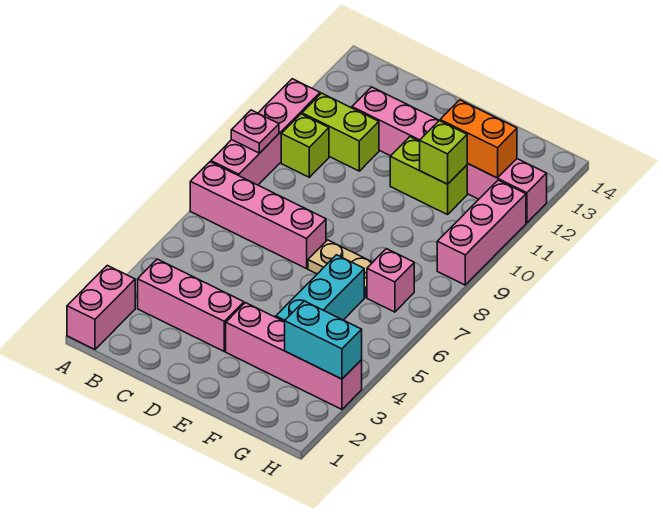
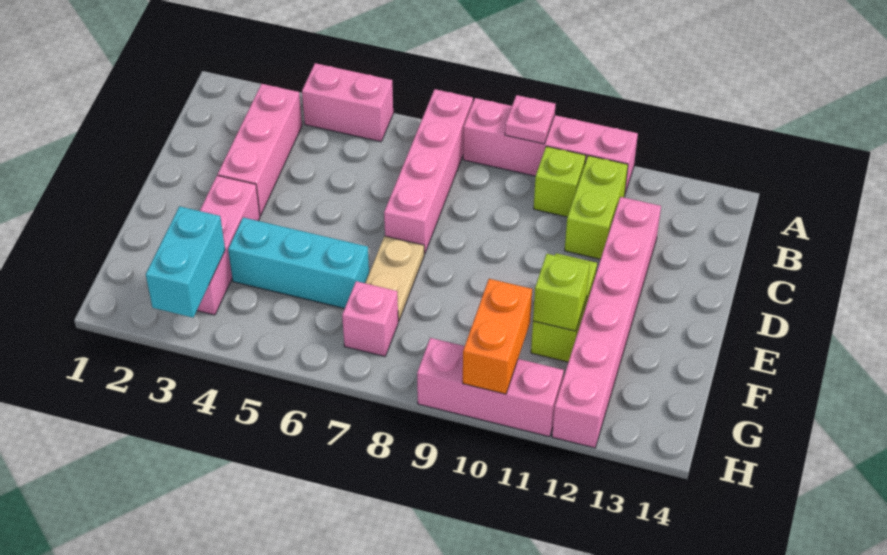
pink brick A1:A2 level 1 -> pink brick A4:A5 level 1
pink brick E3:H3 level 1 -> pink brick E3:G3 level 1
orange brick F12:G12 level 2 -> orange brick G10:H10 level 2

